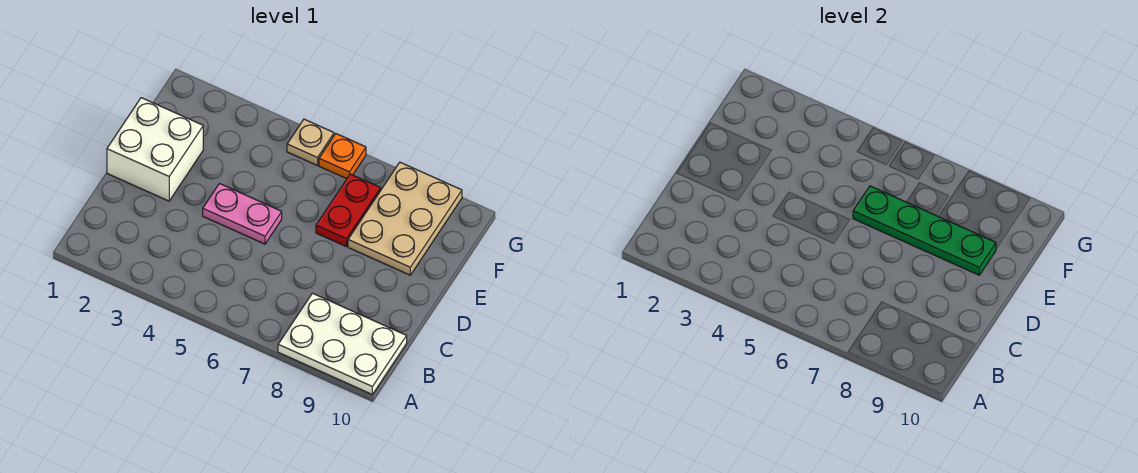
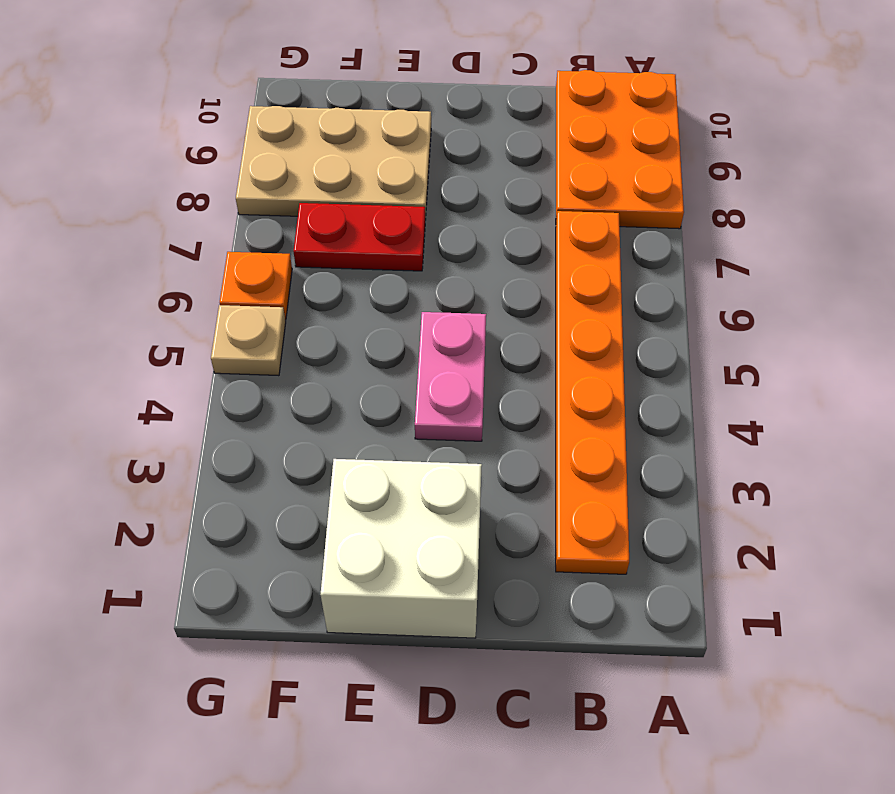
white plate A8:B10 level 1 -> orange plate A8:B10 level 1
none -> orange plate B2:B7 level 1
green plate E6:E9 level 2 -> none

